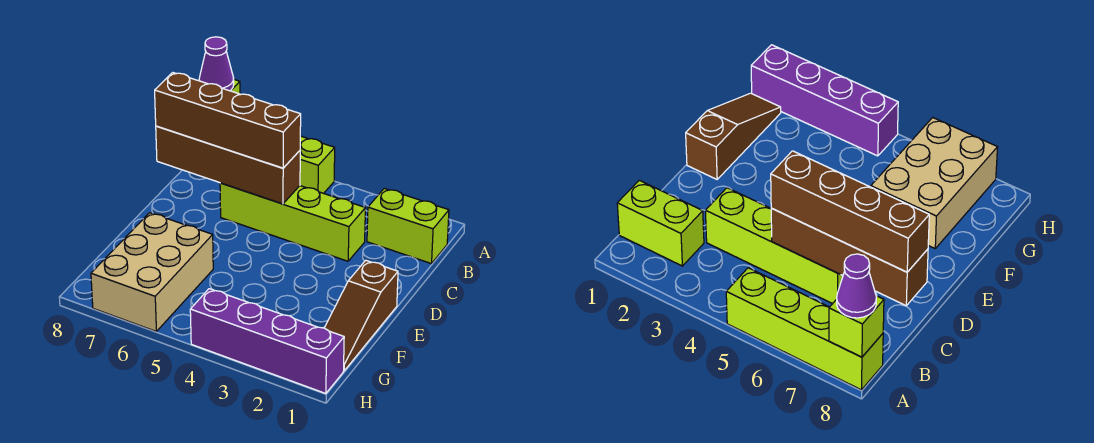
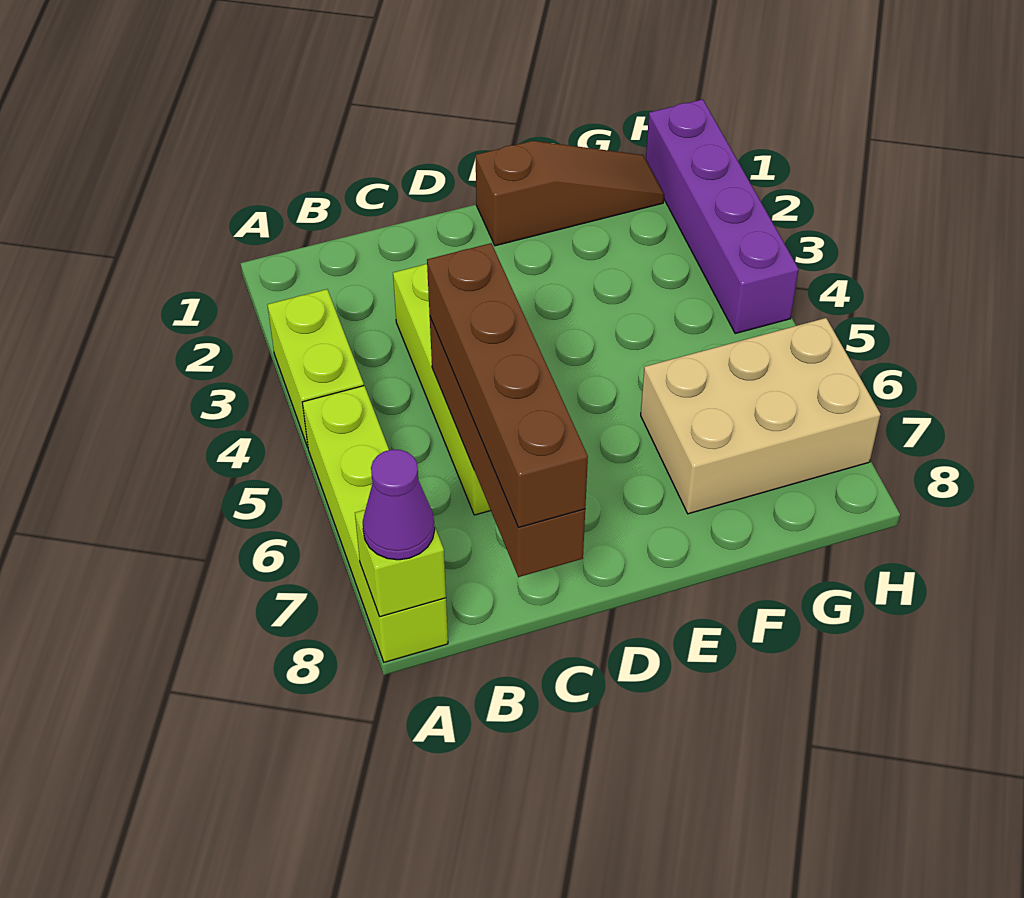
lime brick B1:B2 level 1 -> lime brick A3:A4 level 1

